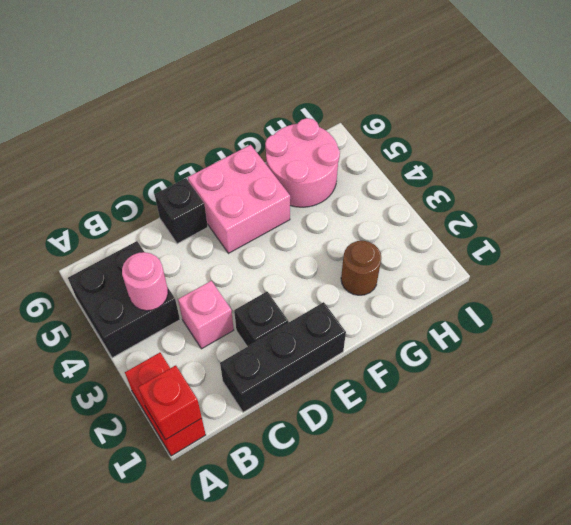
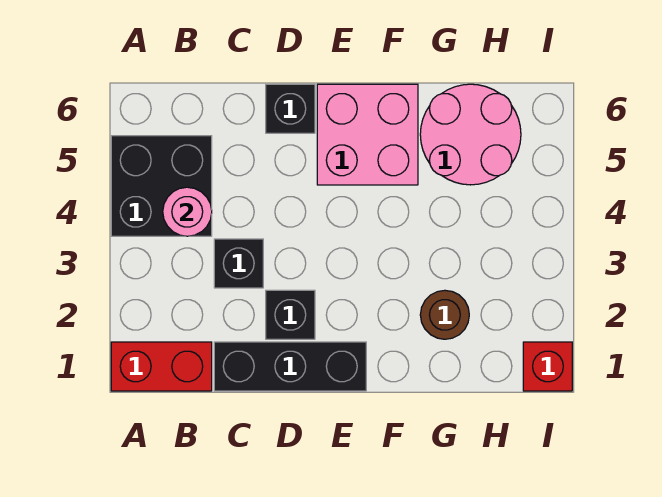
red brick A1:A2 level 1 -> red brick A1:B1 level 1
red brick A1 level 2 -> red brick I1 level 1
pink brick C3 level 1 -> black brick C3 level 1

